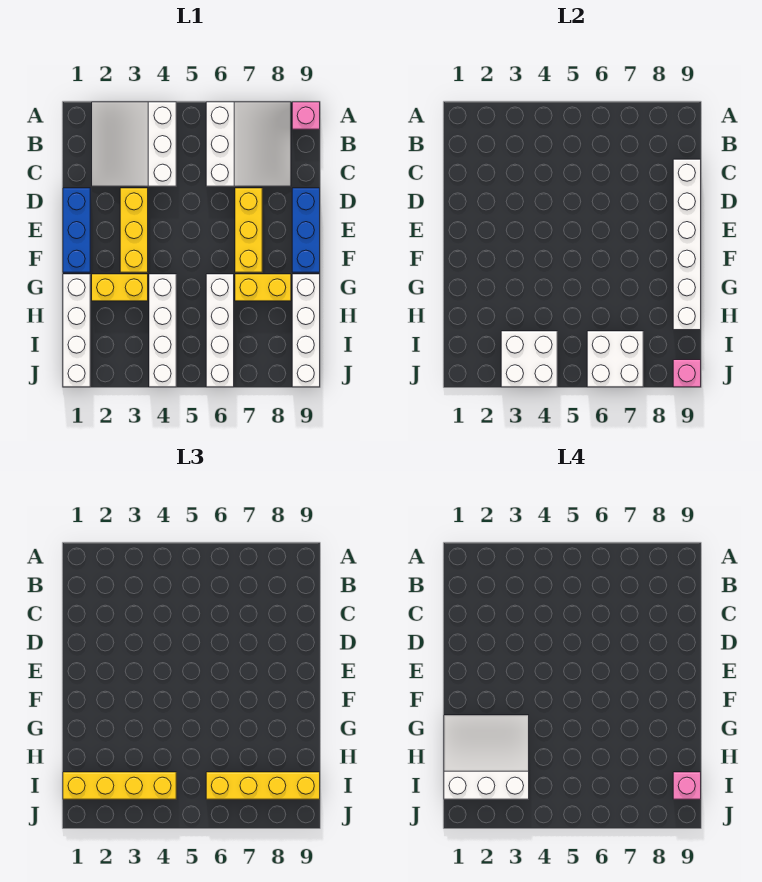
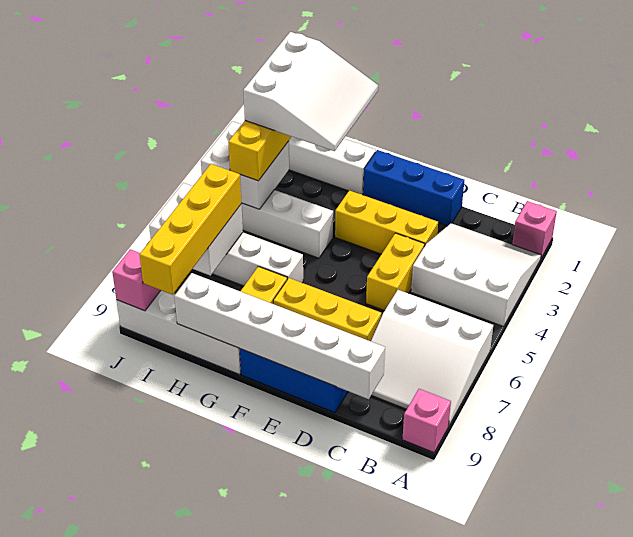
yellow brick G2:G3 level 1 -> yellow brick D4:D5 level 1
pink brick I9 level 4 -> pink brick A1 level 1

